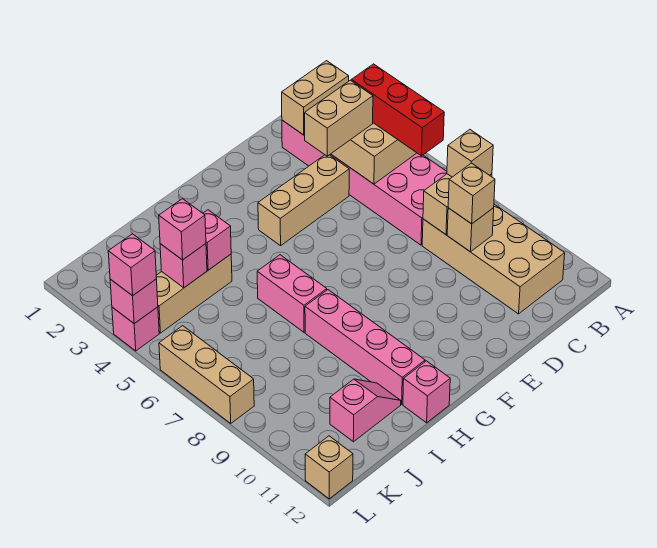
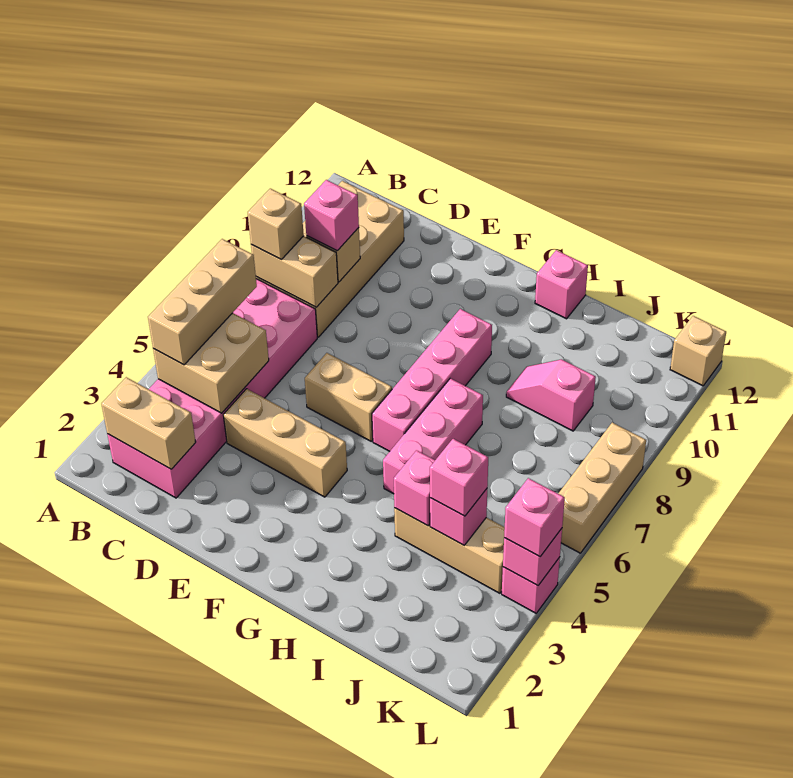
red brick B4:B6 level 3 -> tan brick B4:B6 level 3
tan brick C4:D4 level 3 -> tan brick E6:F6 level 1
tan brick C9 level 3 -> pink brick C9 level 3
pink brick H6:H7 level 1 -> pink brick H5:H7 level 1
pink brick H8:H11 level 1 -> pink brick G6:G9 level 1
pink slope I11:J11 level 1 top J -> pink slope I9:J9 level 1 top J

